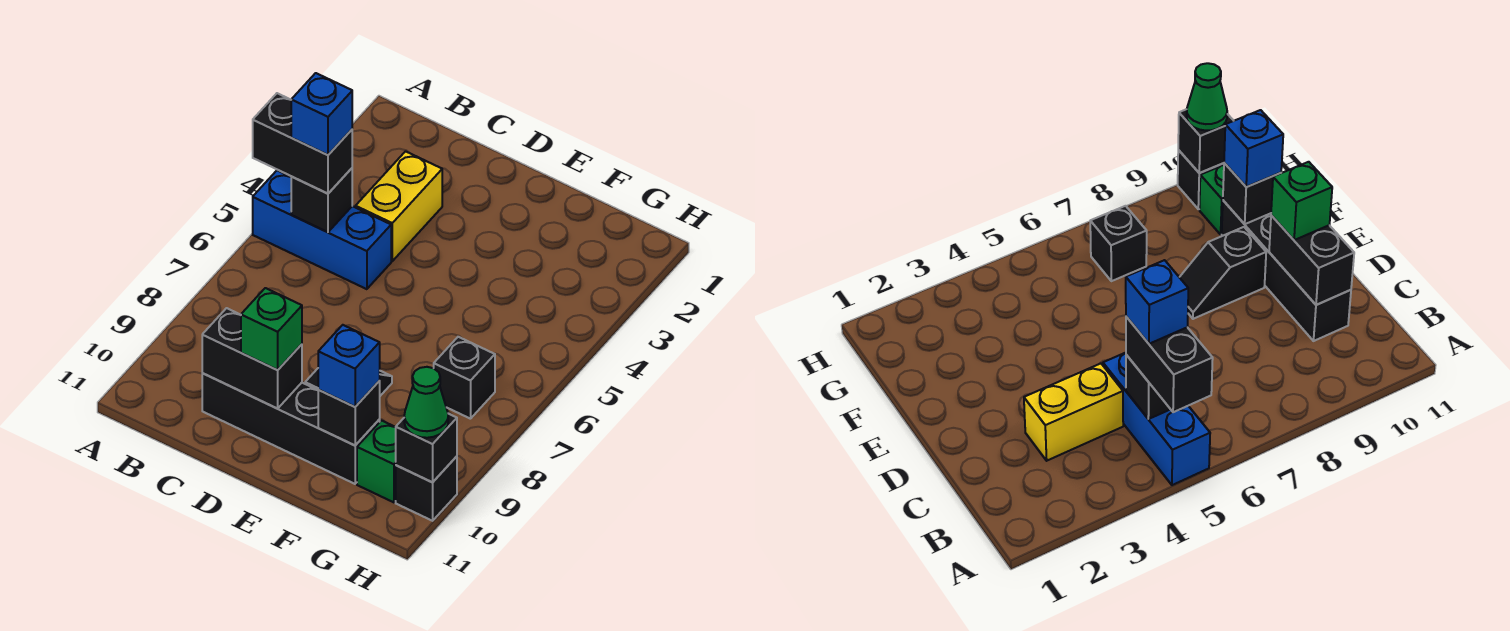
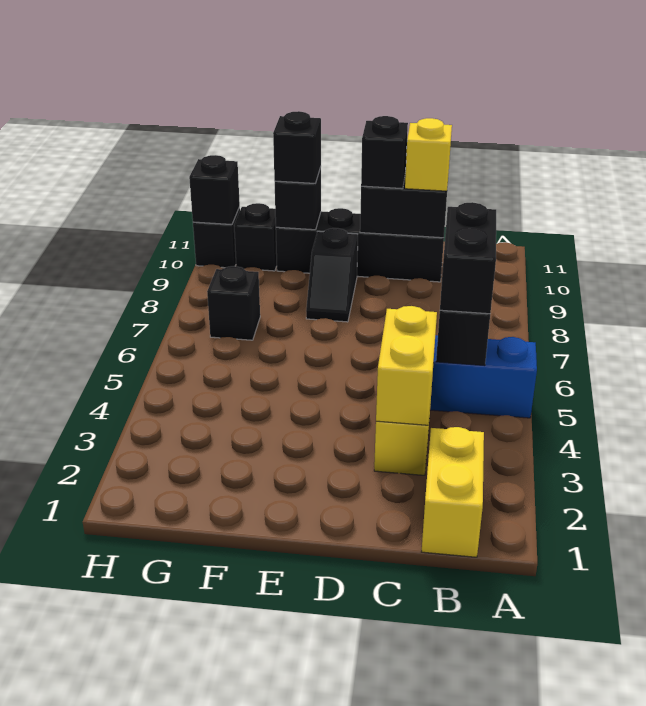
black brick A5:B5 level 3 -> black brick B5:B6 level 3
none -> yellow brick B1:B2 level 1
blue brick B5 level 4 -> none
none -> yellow brick C3:C4 level 2
none -> yellow brick C10 level 3
green brick D10 level 3 -> black brick D10 level 3
blue brick F10 level 3 -> black brick F10 level 3
green brick G10 level 1 -> black brick G10 level 1
green cone H10 level 3 -> none

